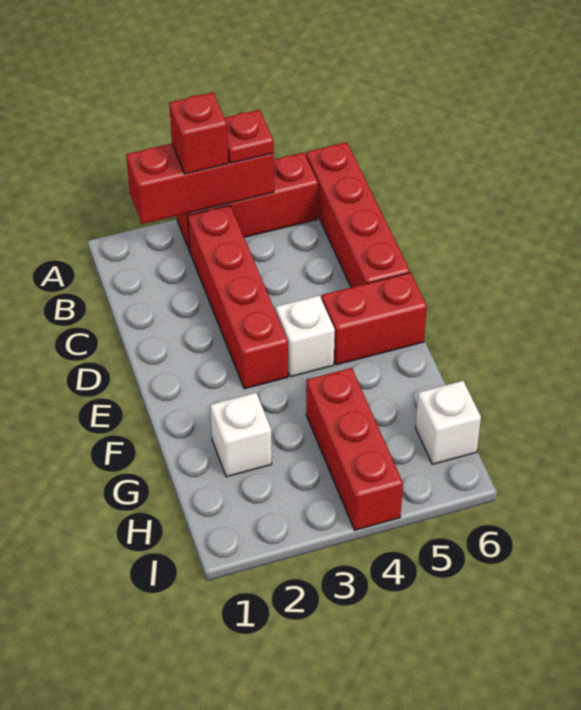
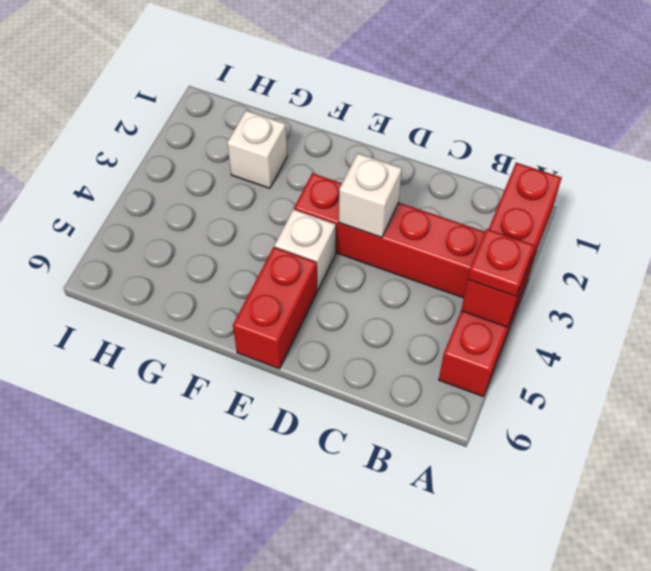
red brick A3 level 3 -> none
red brick A6:D6 level 1 -> none
red brick G4:I4 level 1 -> none
white brick H6 level 1 -> white brick D3 level 2

